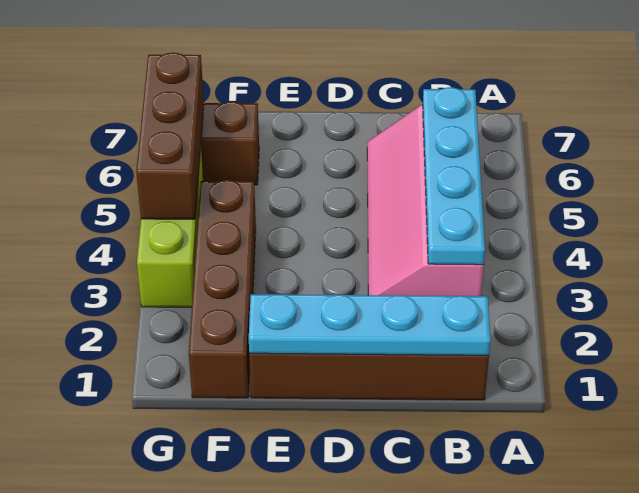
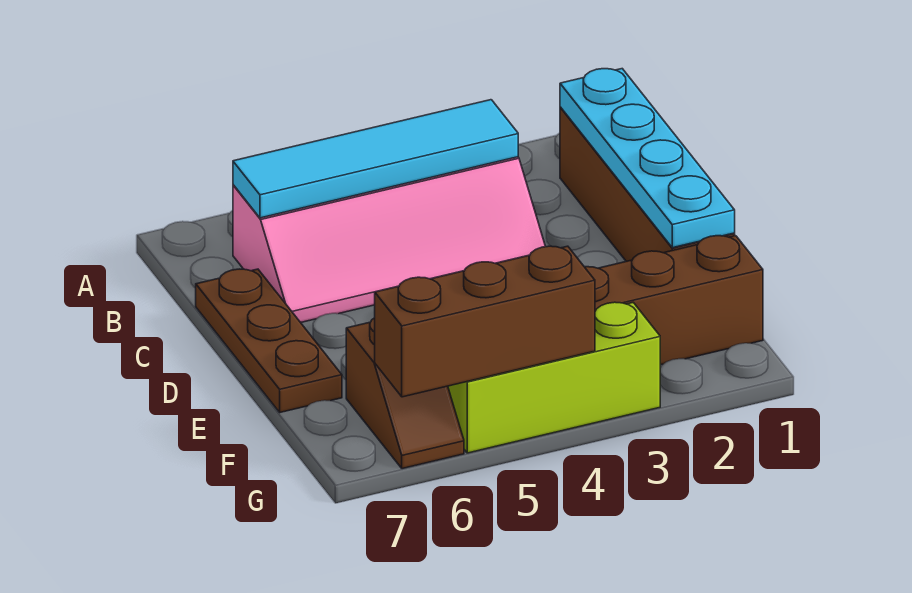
cyan plate B3:B6 level 2 -> cyan tile B3:B6 level 2
none -> brown plate C7:E7 level 1

